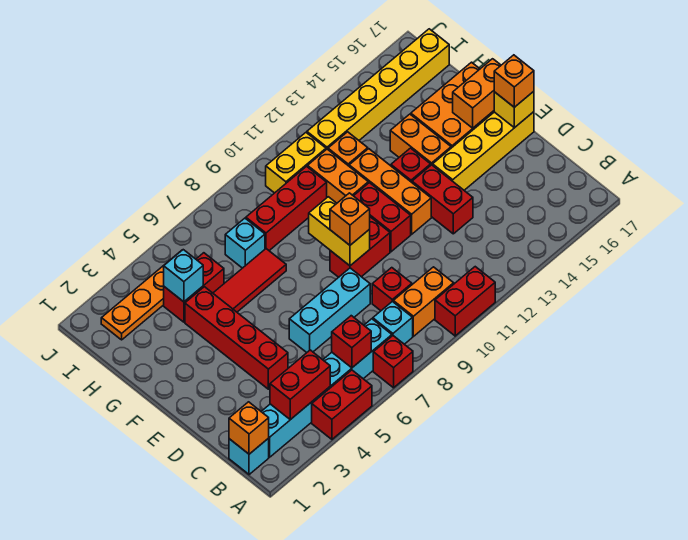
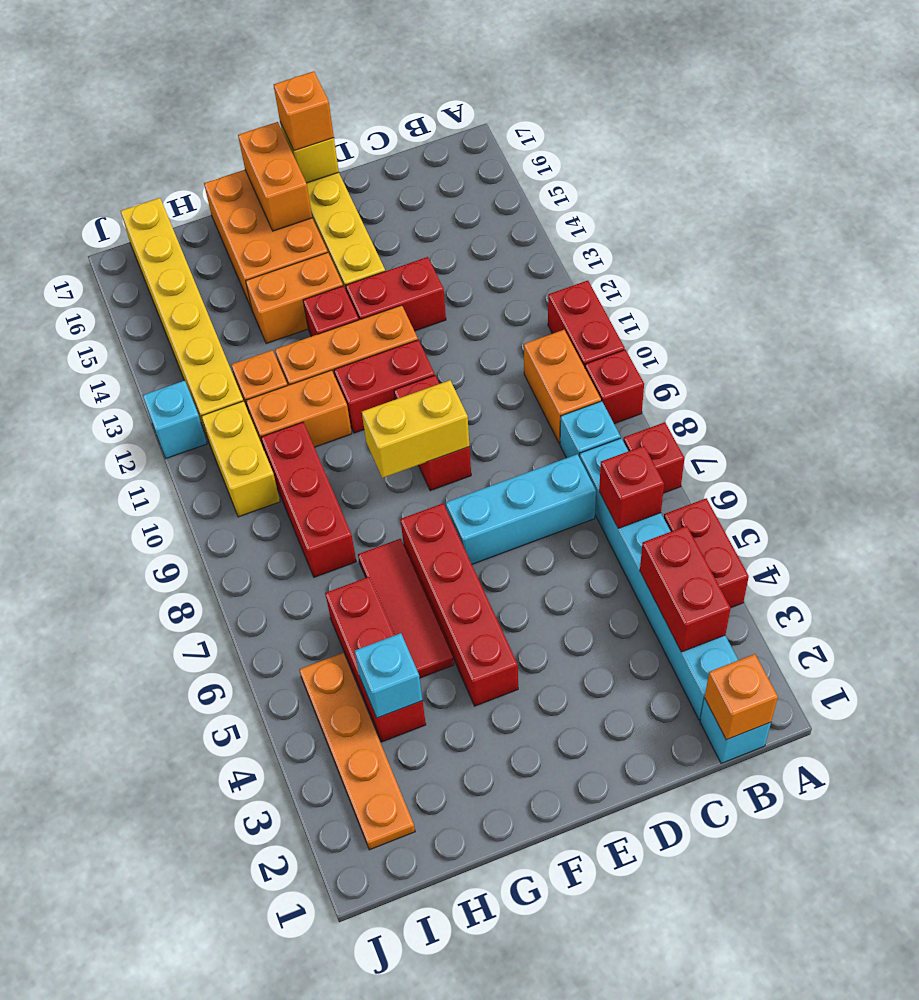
red brick C9 level 1 -> red brick A9 level 1
red brick D4:G4 level 1 -> red brick F4:F7 level 1
cyan brick D6:D8 level 1 -> cyan brick C7:E7 level 1
orange brick E9 level 3 -> none
red brick H4:H5 level 1 -> red brick H4:H6 level 1
cyan brick H7 level 1 -> cyan brick J12 level 1

